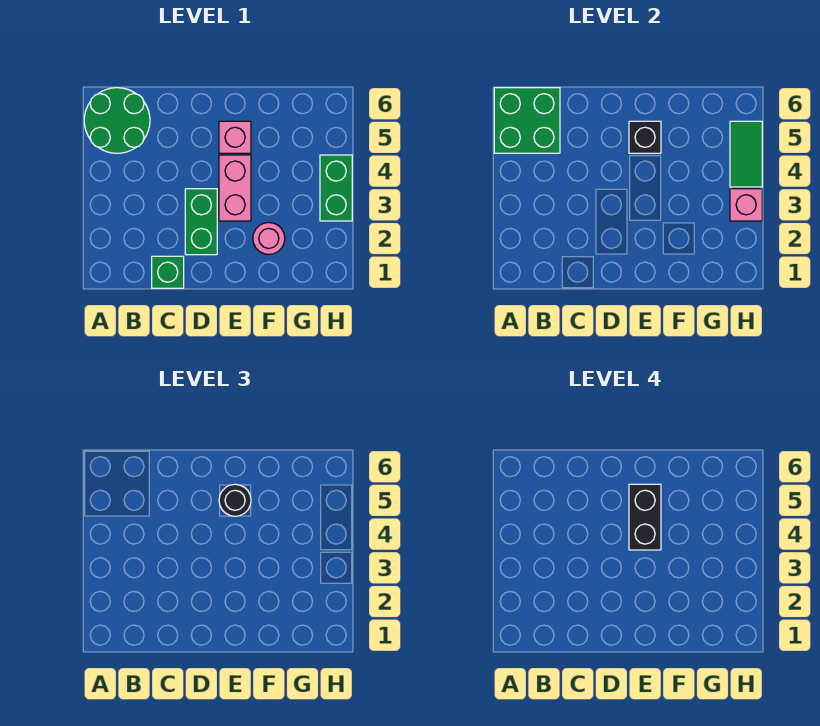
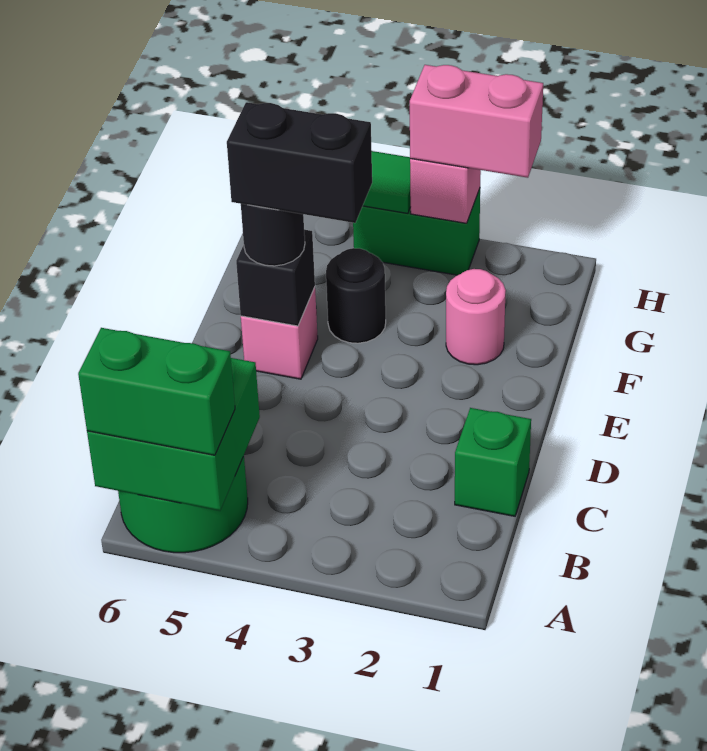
green brick D2:D3 level 1 -> green brick A5:A6 level 3
pink brick E3:E4 level 1 -> pink brick H2:H3 level 3
none -> black round brick F4 level 1

